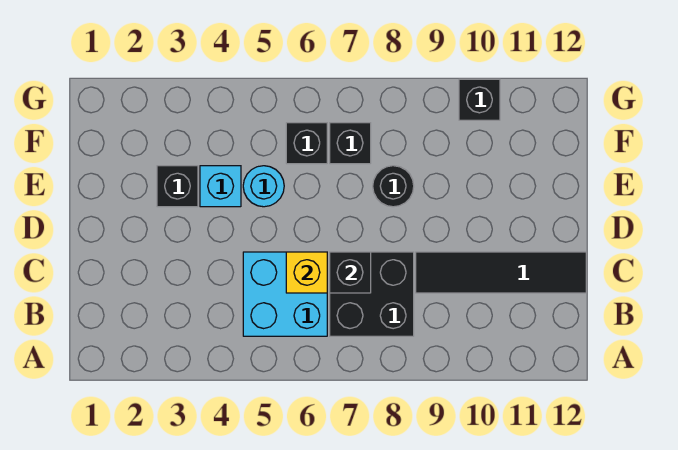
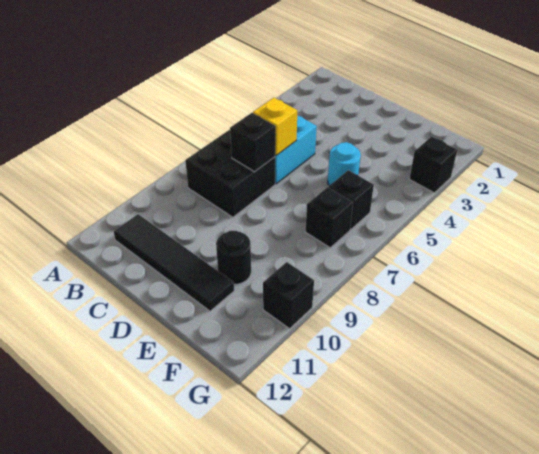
black tile C9:C12 level 1 -> black tile B11:E11 level 1
black brick E3 level 1 -> black brick G3 level 1
cyan brick E4 level 1 -> none
black round brick E8 level 1 -> black round brick E10 level 1

